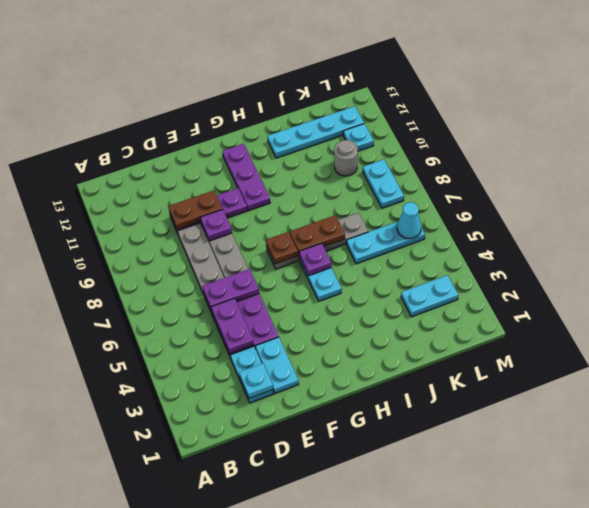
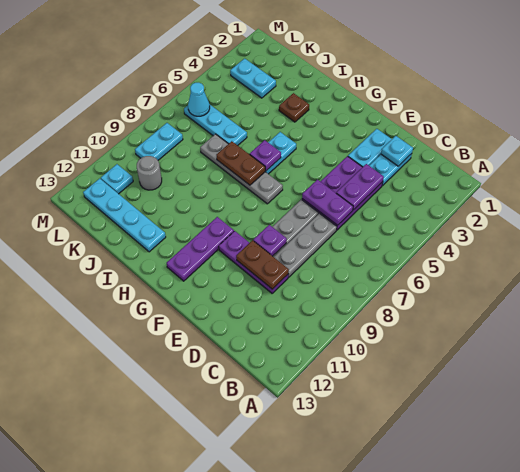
brown plate G7 level 2 -> brown plate I3 level 1

